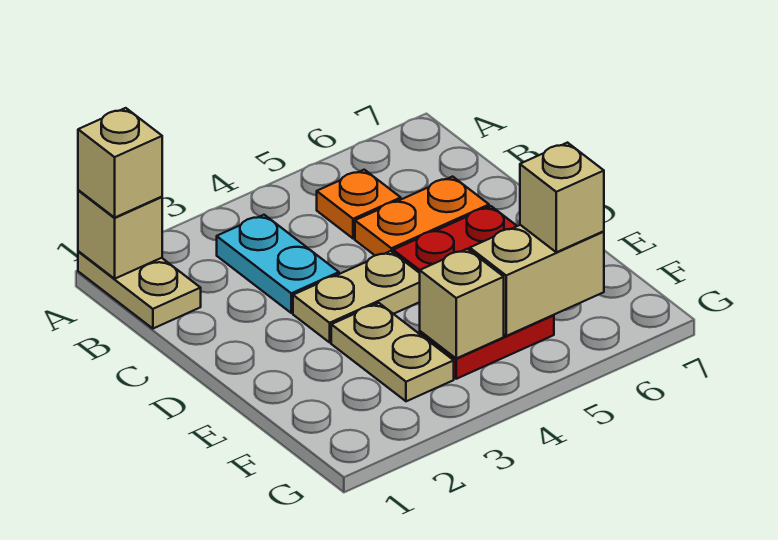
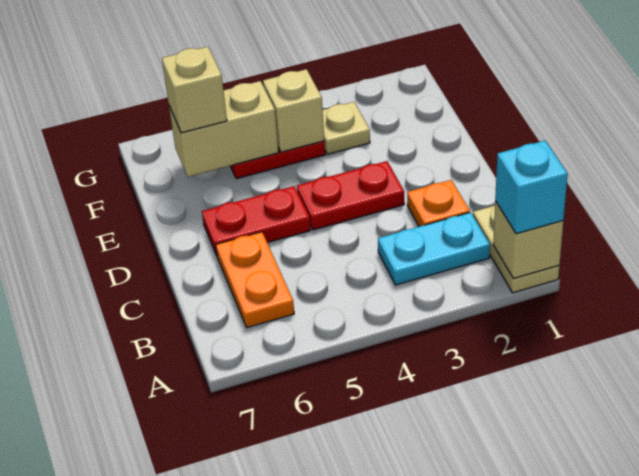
tan brick A1 level 3 -> cyan brick A1 level 3
cyan plate B3:C3 level 1 -> cyan plate B2:B3 level 1
orange plate B5 level 1 -> orange plate C2 level 1
orange plate C5:C6 level 1 -> orange plate B6:C6 level 1
tan plate D3:D4 level 1 -> red plate D3:D4 level 1
tan plate E3:F3 level 1 -> tan plate F3 level 1

